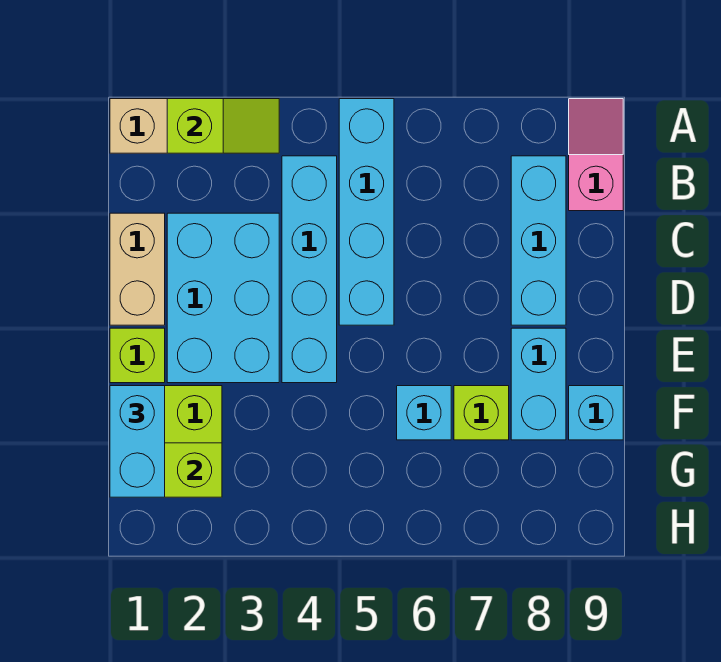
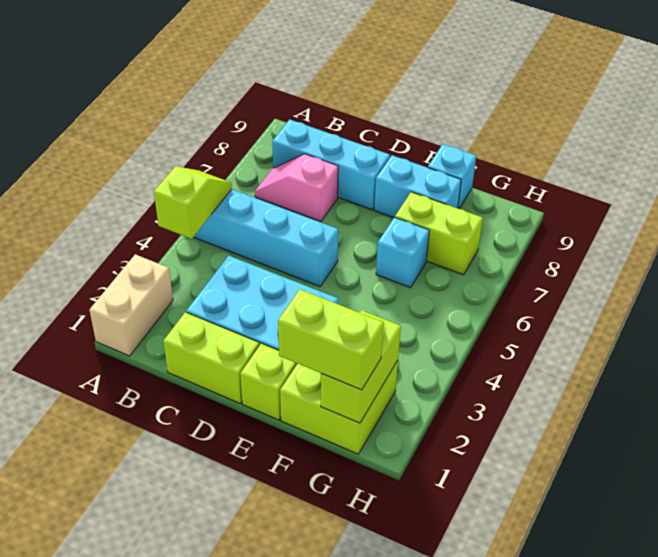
lime slope A2:A3 level 2 top 2 -> lime slope A4:A5 level 2 top 4
pink slope A9:B9 level 1 top B -> pink slope B7:C7 level 1 top C
cyan brick B4:E4 level 1 -> none
tan brick C1:D1 level 1 -> lime brick C1:D1 level 1
cyan brick F1:G1 level 3 -> lime brick F1:G1 level 3
lime brick F7 level 1 -> lime brick F7:G7 level 1

